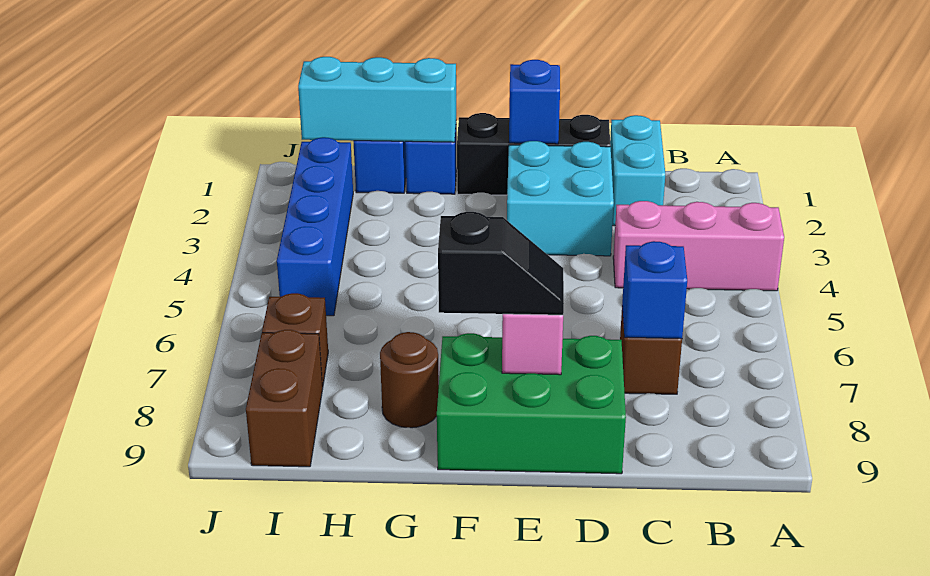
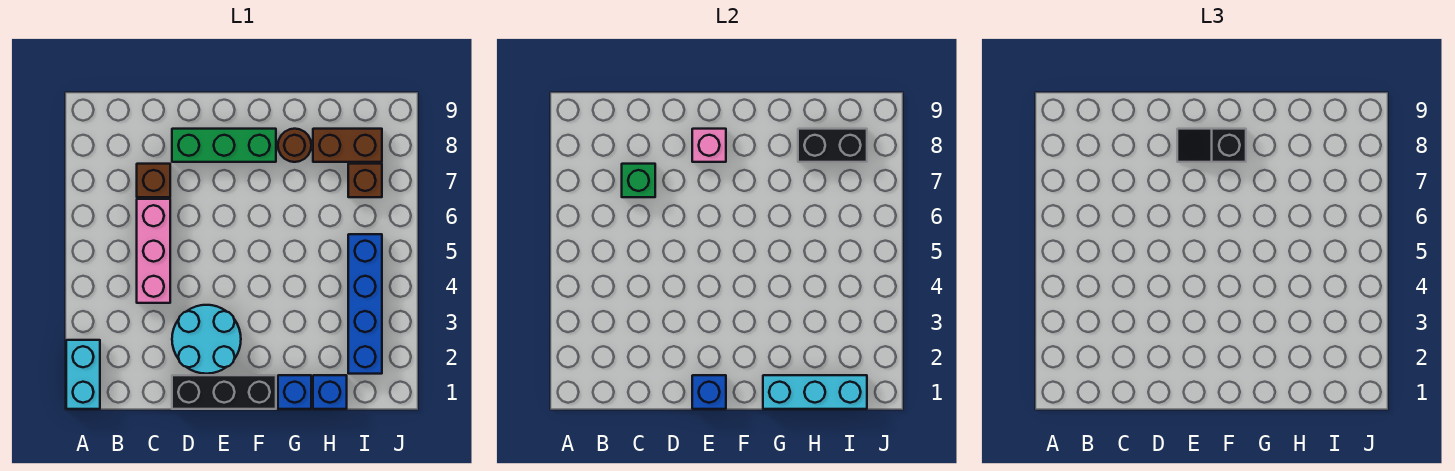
pink brick A4:C4 level 1 -> pink brick C4:C6 level 1
cyan brick C1:C2 level 1 -> cyan brick A1:A2 level 1
blue brick C7 level 2 -> green brick C7 level 2
cyan brick D2:E3 level 1 -> cyan round brick D2:E3 level 1
green brick D8:F9 level 1 -> green brick D8:F8 level 1
none -> black brick H8:I8 level 2
brown brick I8:I9 level 1 -> brown brick H8:I8 level 1

